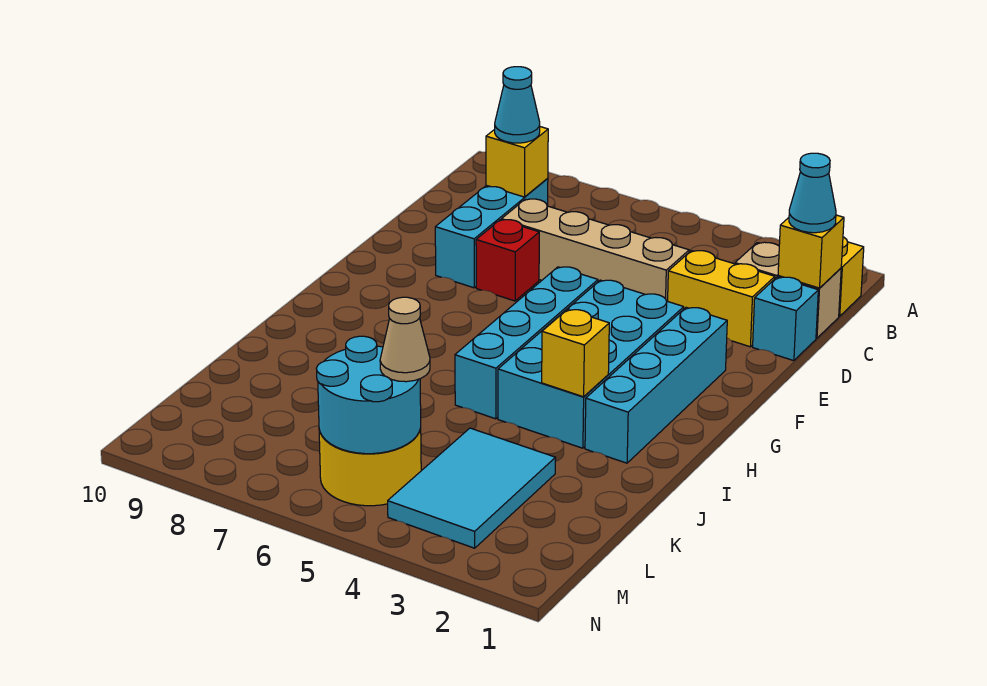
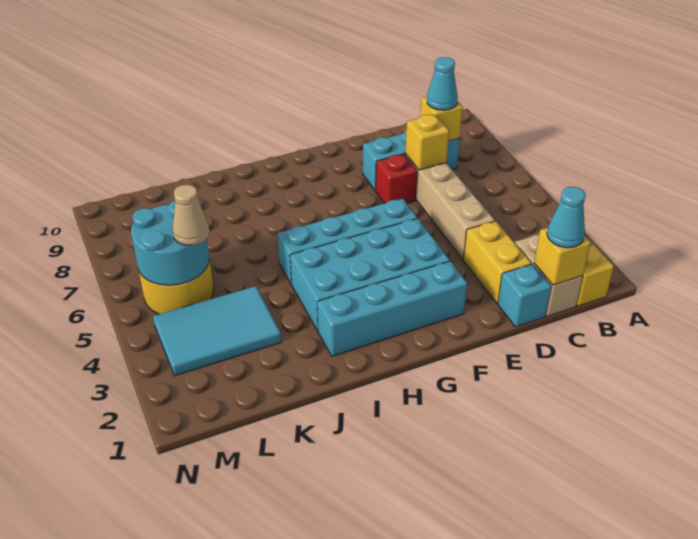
yellow brick I3 level 2 -> yellow brick D7 level 2

